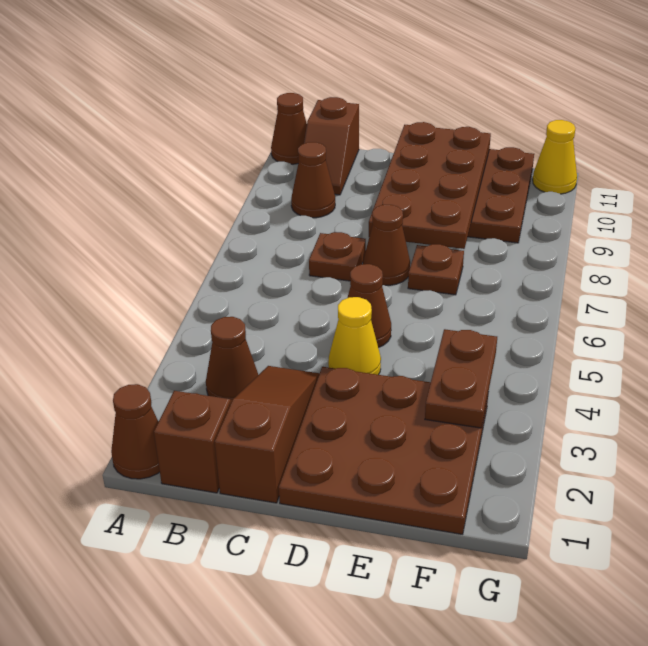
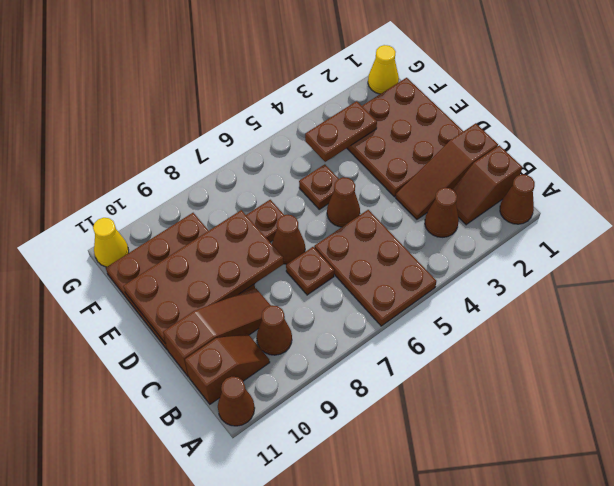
none -> brown plate A5:C6 level 1
none -> brown slope C9:C11 level 1 top 11
yellow cone D4 level 1 -> yellow cone G1 level 1
none -> brown plate E5 level 1

